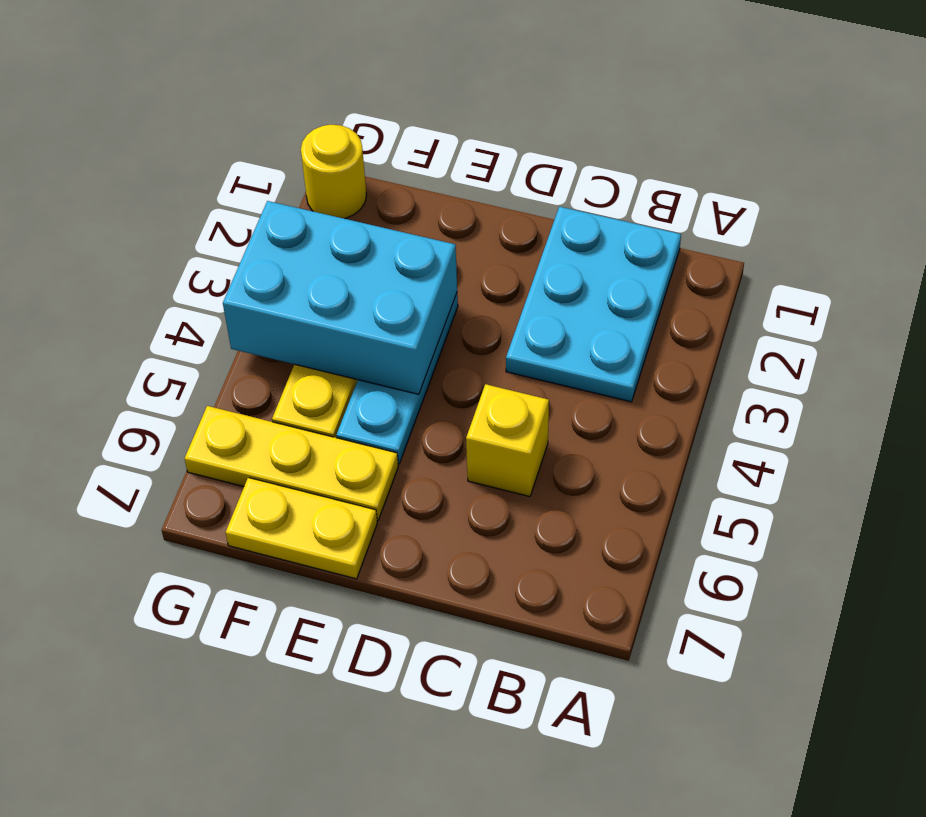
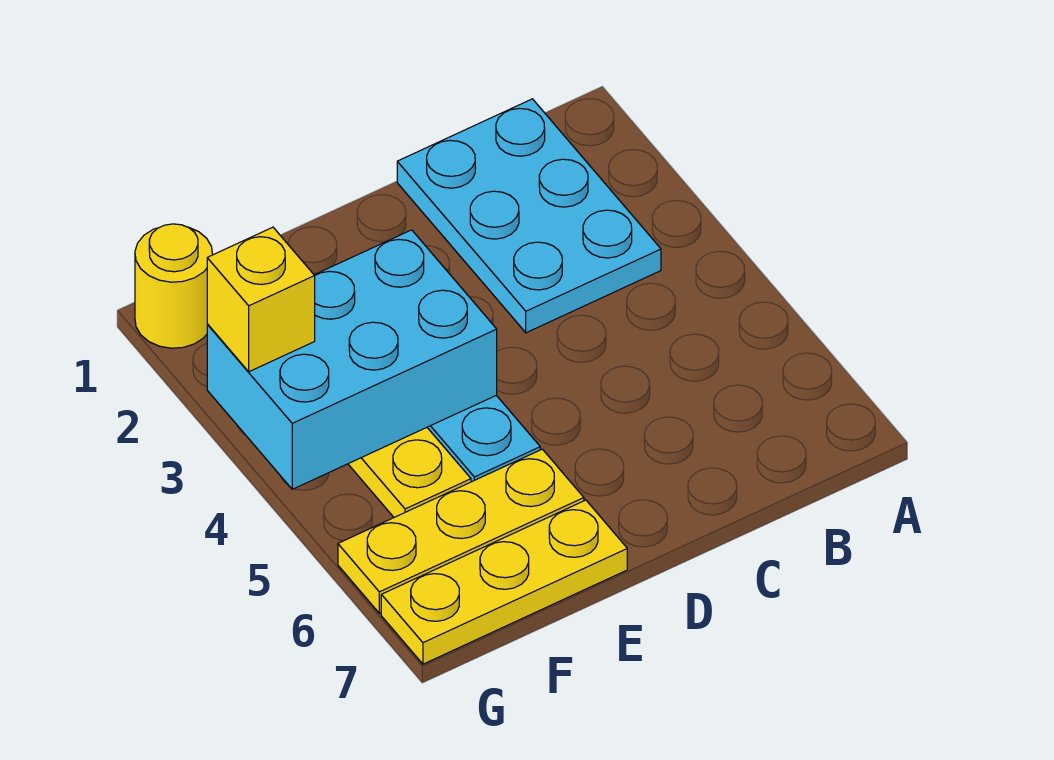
yellow brick C5 level 1 -> yellow brick G3 level 3
yellow plate E7:F7 level 1 -> yellow plate E7:G7 level 1

